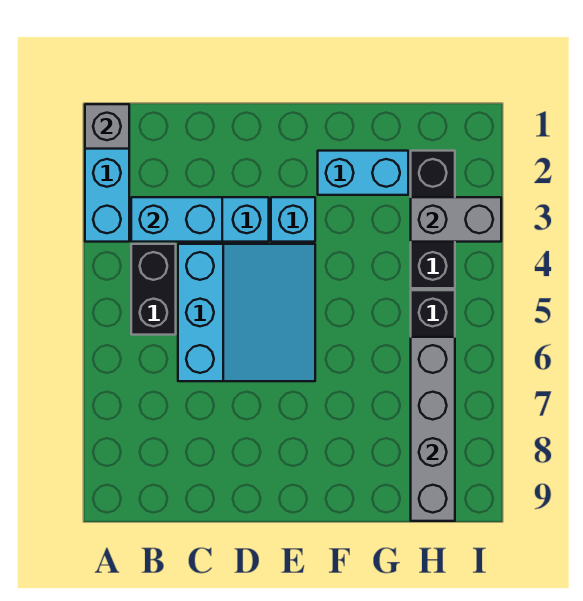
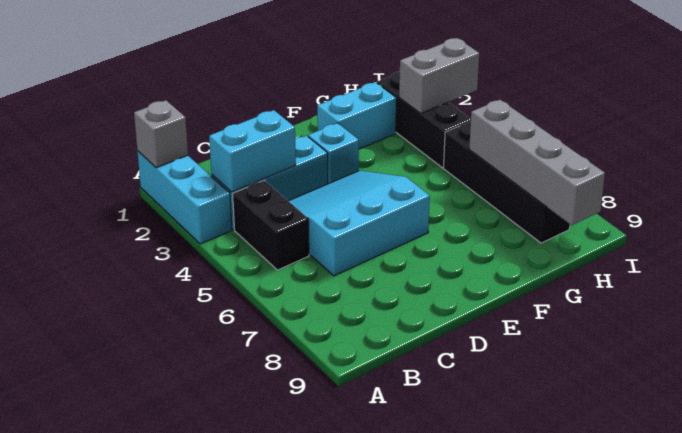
cyan slope C4:E6 level 1 top C -> cyan slope C4:E6 level 1 top 6

